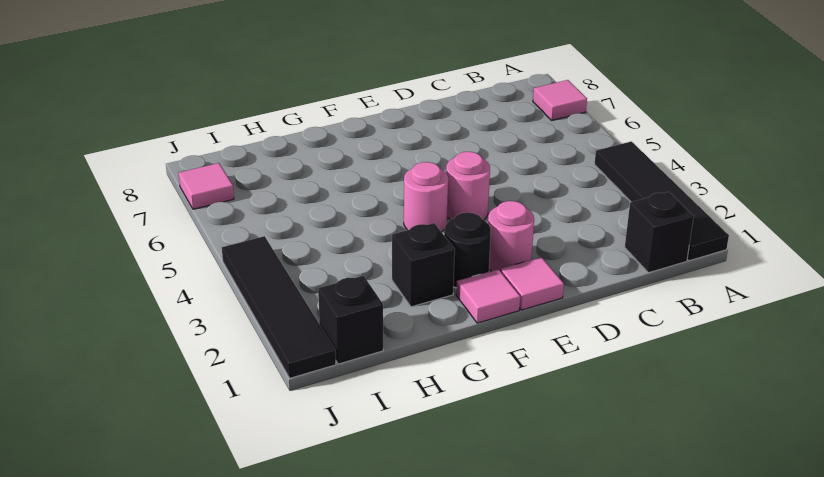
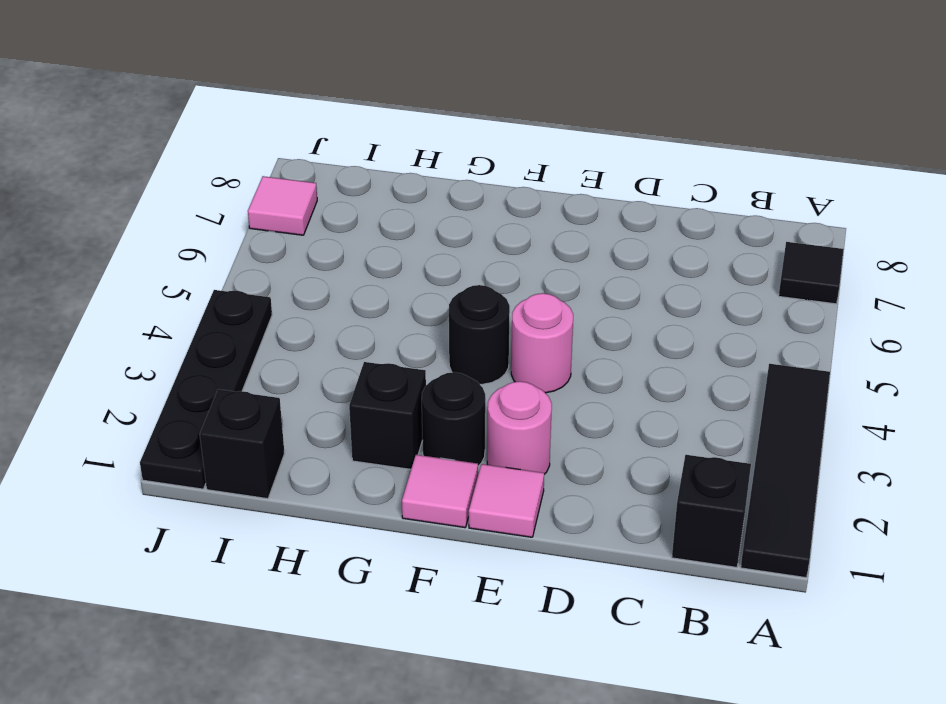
pink tile A7 level 1 -> black tile A7 level 1
pink round brick F4 level 1 -> black round brick F4 level 1
black tile J1:J4 level 1 -> black plate J1:J4 level 1

